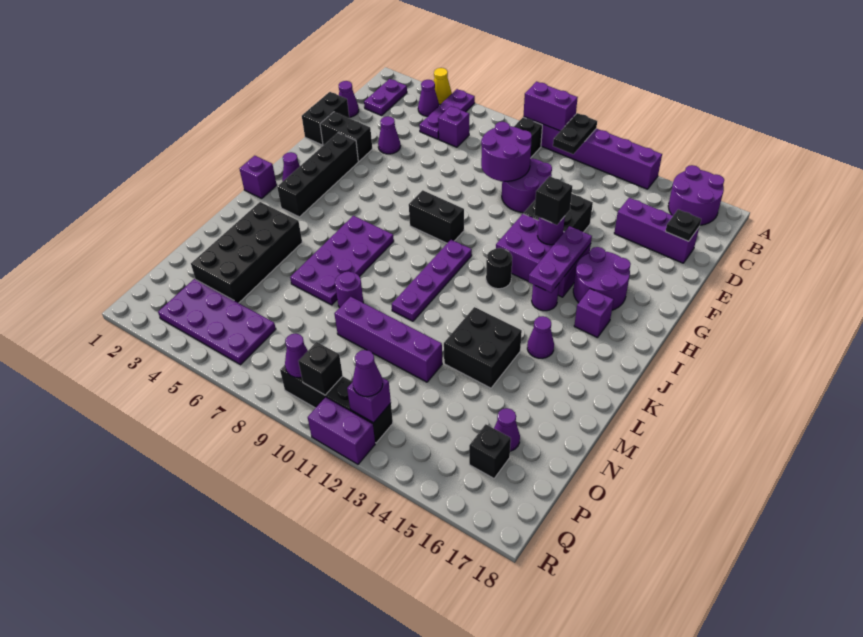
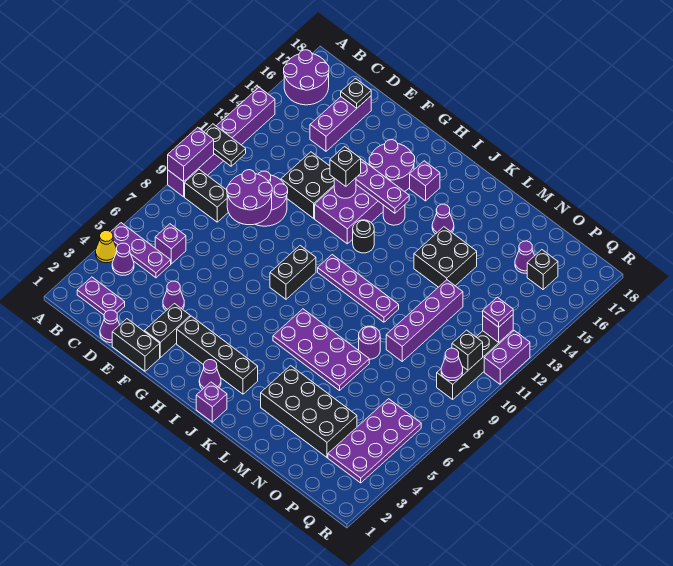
purple cone Q12 level 3 -> purple plate Q12 level 3

